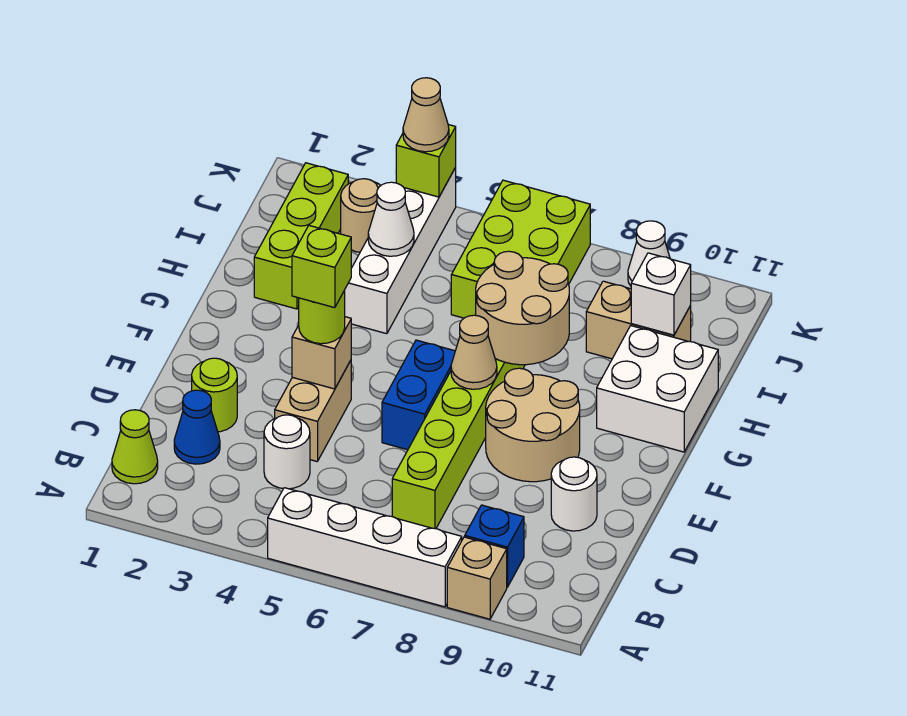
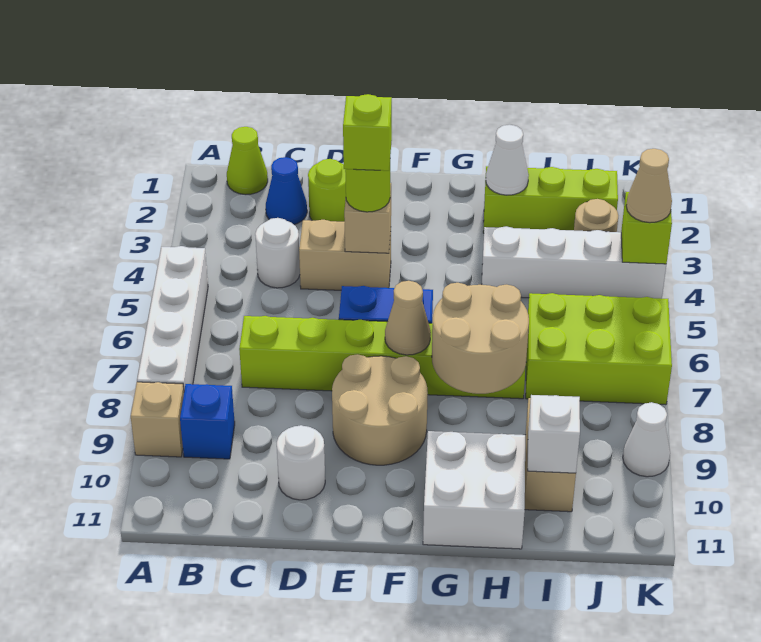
white cone I4 level 2 -> white cone H2 level 2

